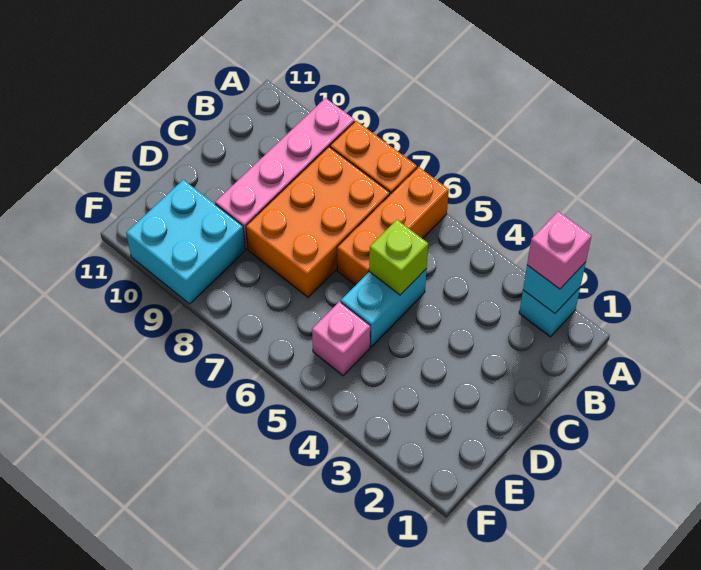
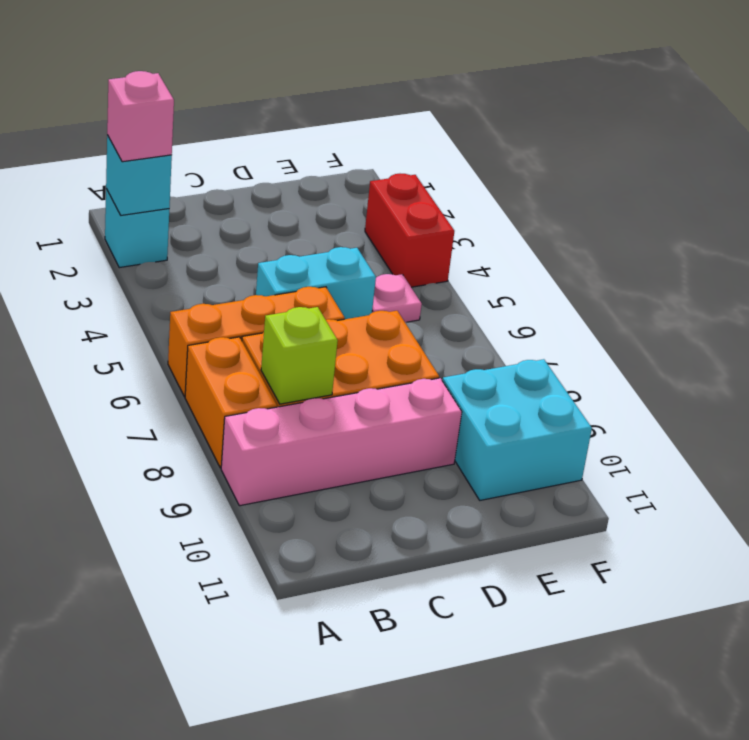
lime brick C5 level 2 -> lime brick B8 level 2
pink brick E5 level 1 -> pink plate E5 level 1
none -> red brick F3:F4 level 1

